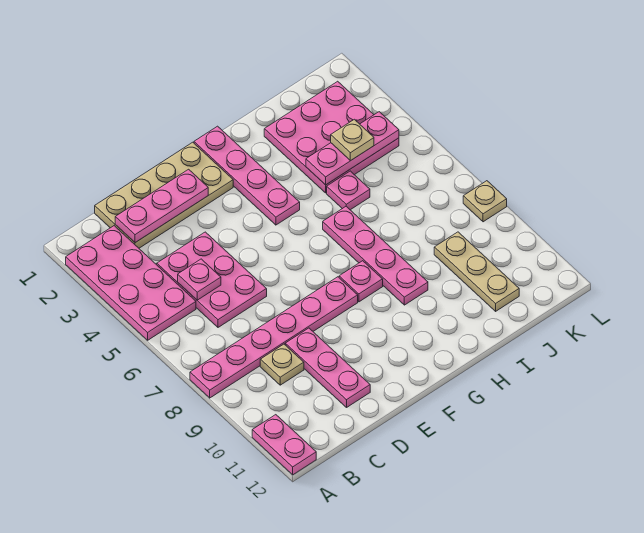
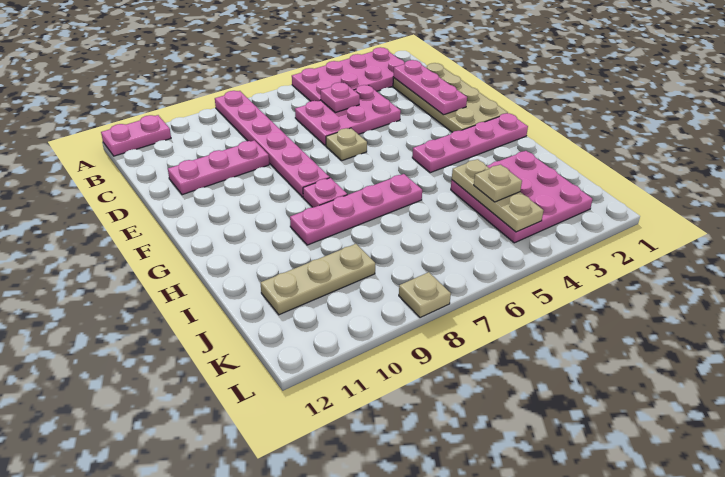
tan plate C9 level 1 -> tan plate E6 level 1
pink plate I4:K4 level 2 -> tan plate I4:K4 level 2
pink plate I5 level 1 -> none

